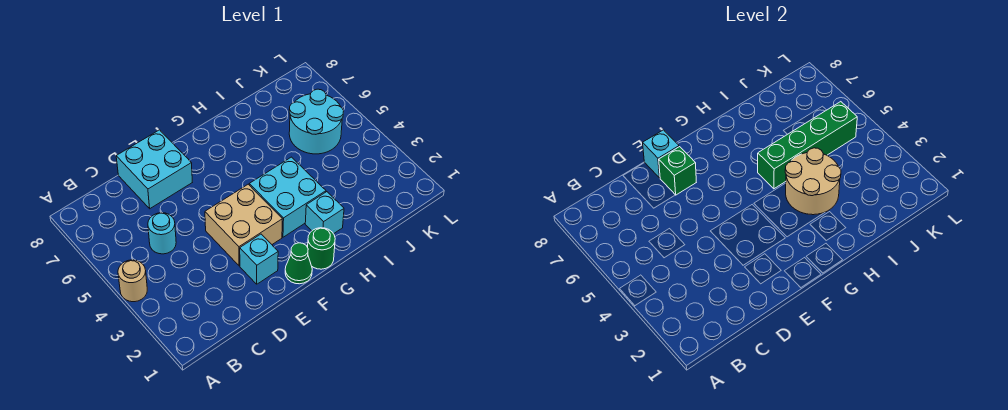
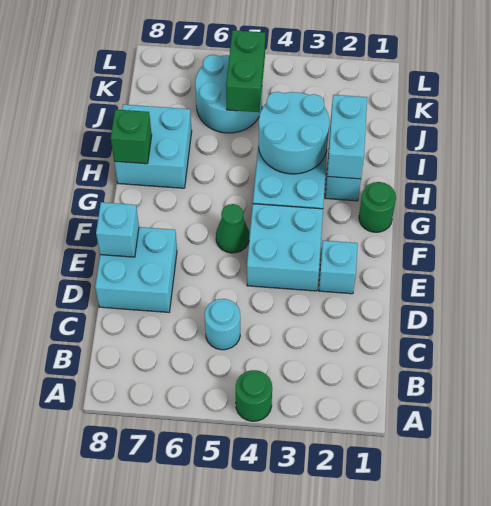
tan round brick A4 level 1 -> green round brick A4 level 1
tan brick E3:F4 level 1 -> cyan brick E3:F4 level 1
green brick E7 level 2 -> green brick H8 level 2
green cone F1 level 1 -> green cone F5 level 1
none -> cyan brick H2:I2 level 2
tan round brick H3:I4 level 2 -> cyan round brick H3:I4 level 2
green brick H5:K5 level 2 -> green brick J5:K5 level 2
none -> cyan brick H7:I8 level 1

